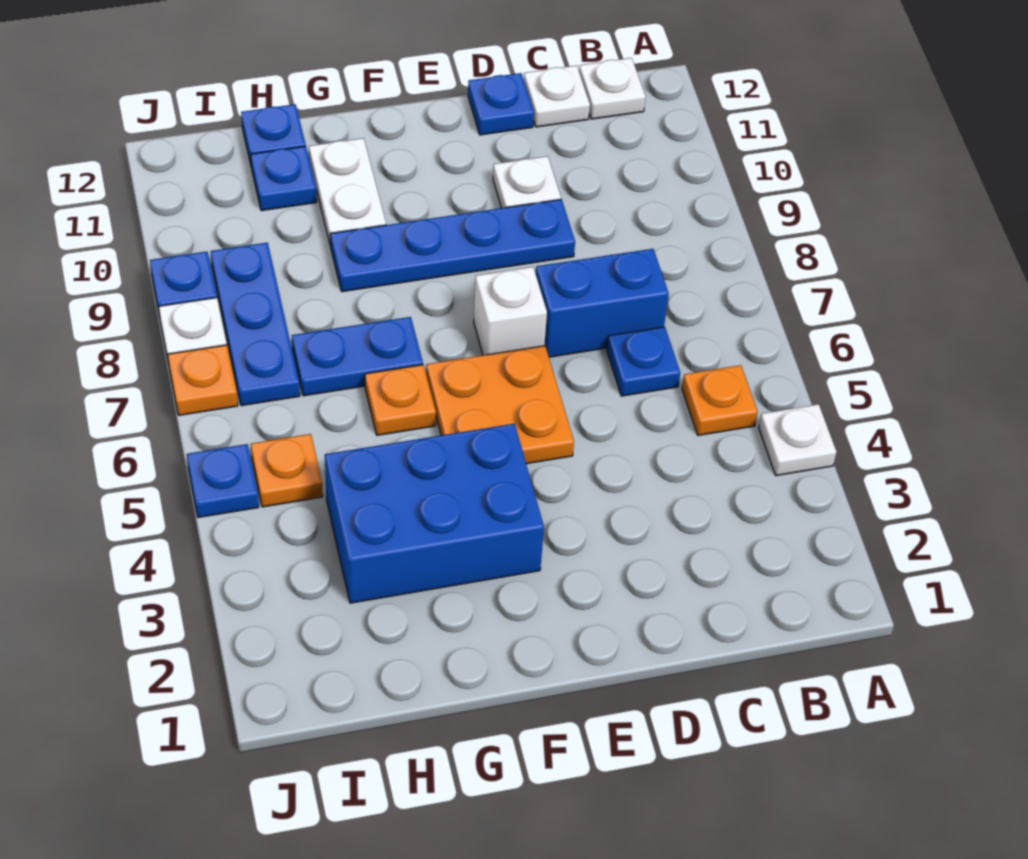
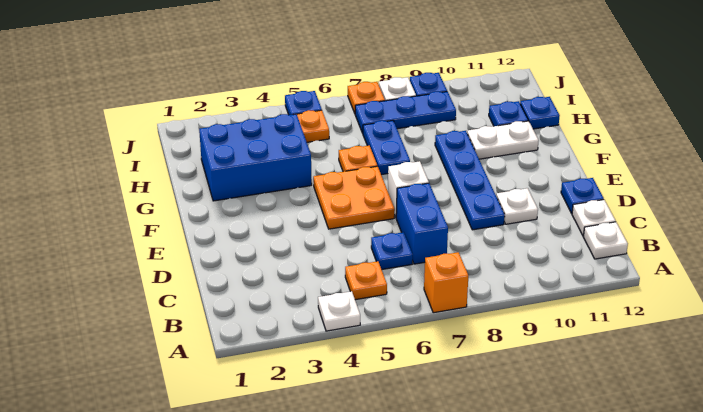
none -> orange brick A7 level 1
blue brick F3:H4 level 1 -> blue brick G2:H4 level 1

